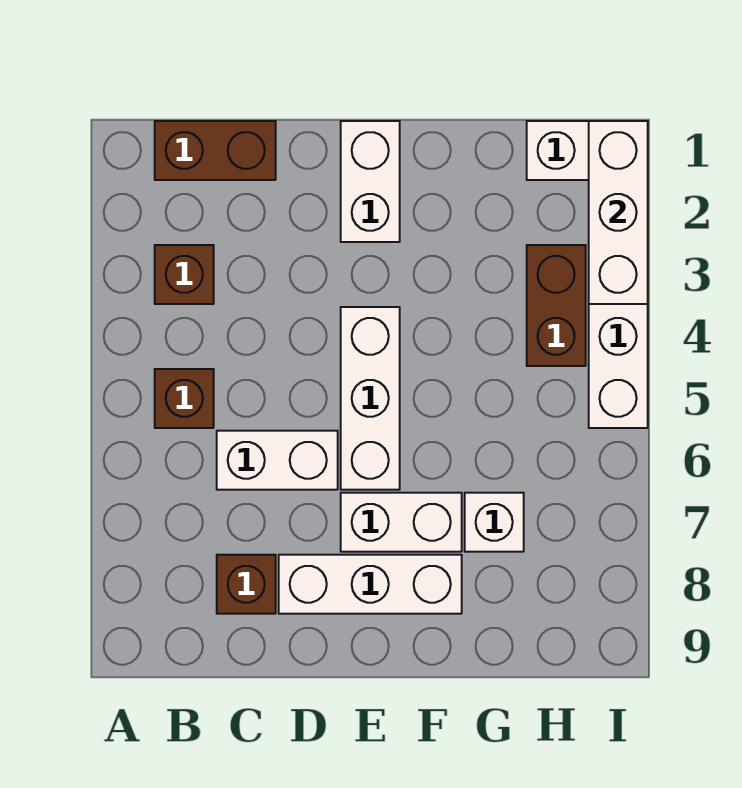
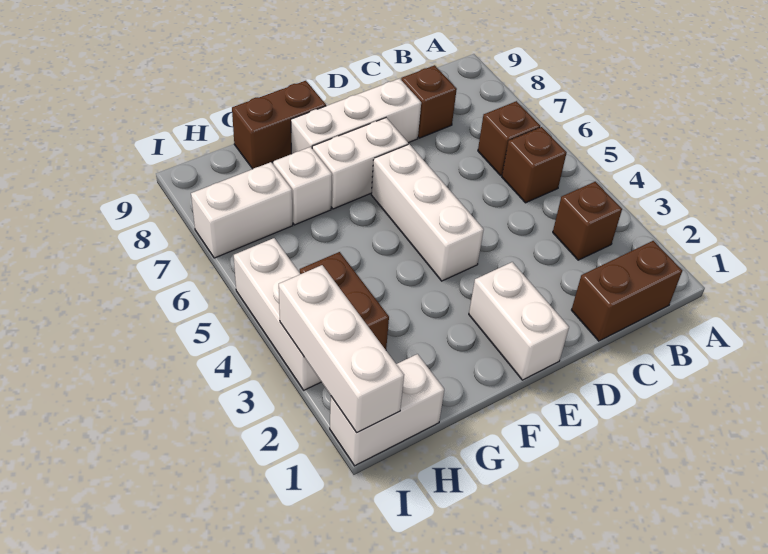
none -> brown brick B6 level 1
white brick C6:D6 level 1 -> white brick H7:I7 level 1
none -> brown brick F9:G9 level 1

